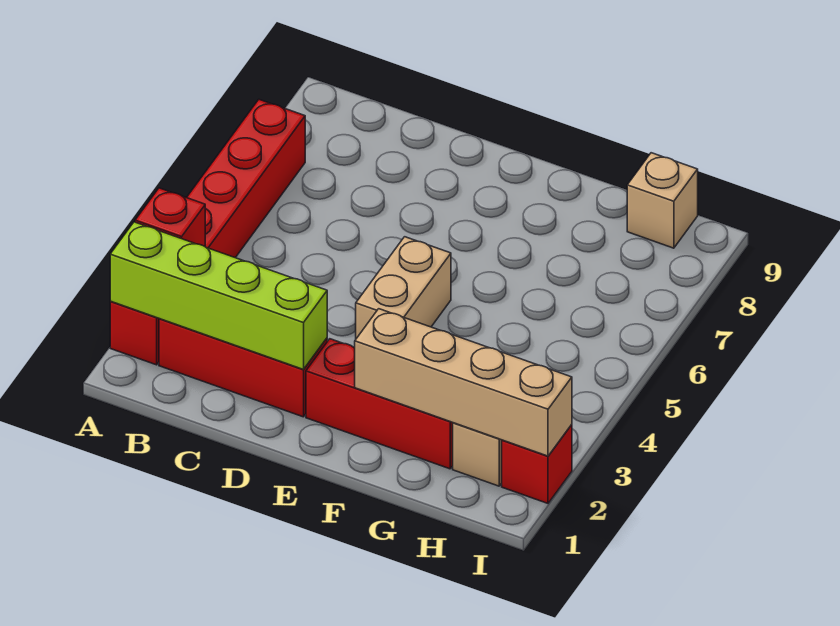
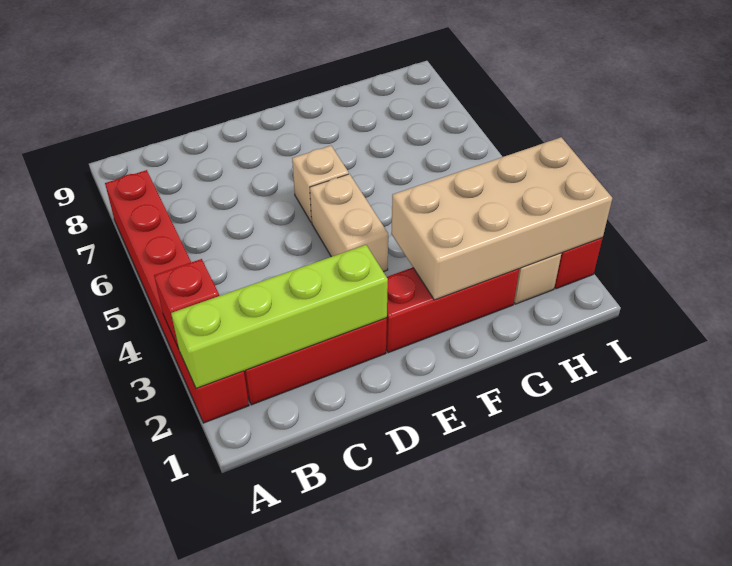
tan brick F2:I2 level 2 -> tan brick F2:I3 level 2
tan brick H9 level 1 -> tan brick E6 level 1

